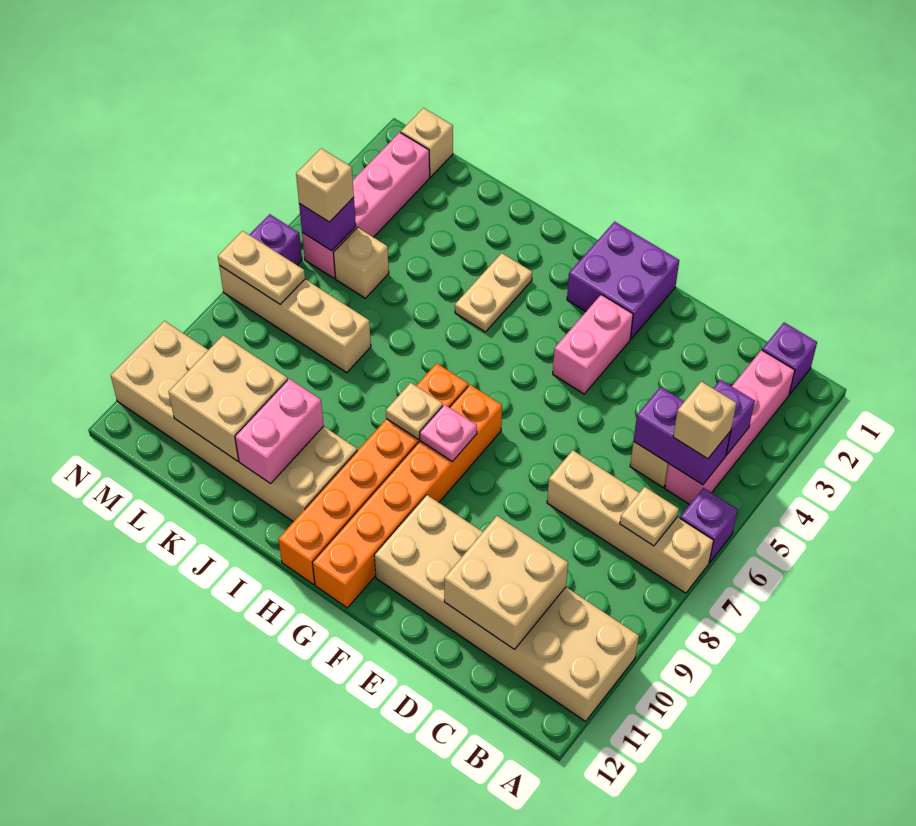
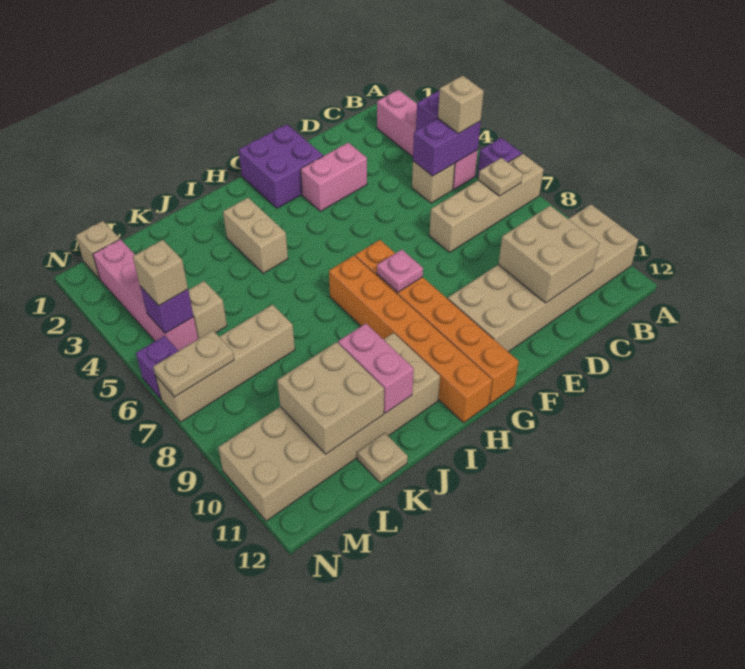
purple brick B1 level 1 -> none
pink brick F3:F4 level 1 -> pink brick E3:F3 level 1
tan plate H8 level 2 -> tan plate K12 level 1
tan plate I3:I4 level 1 -> tan brick I3:I4 level 1

